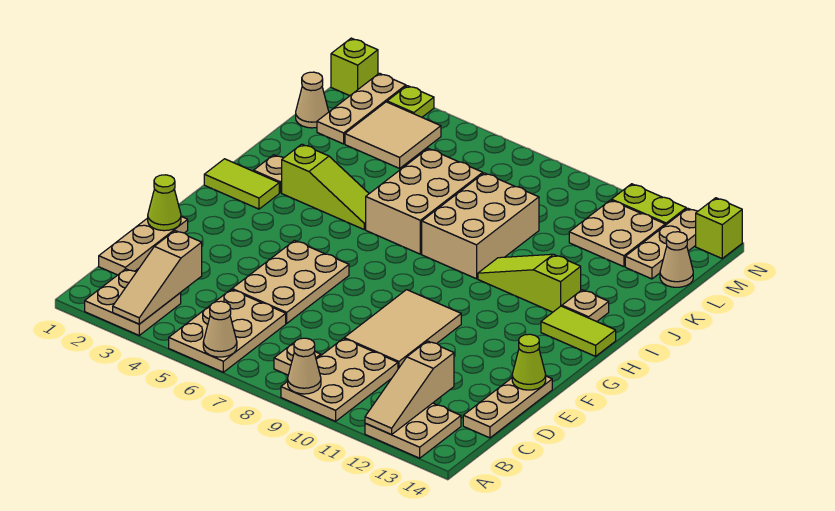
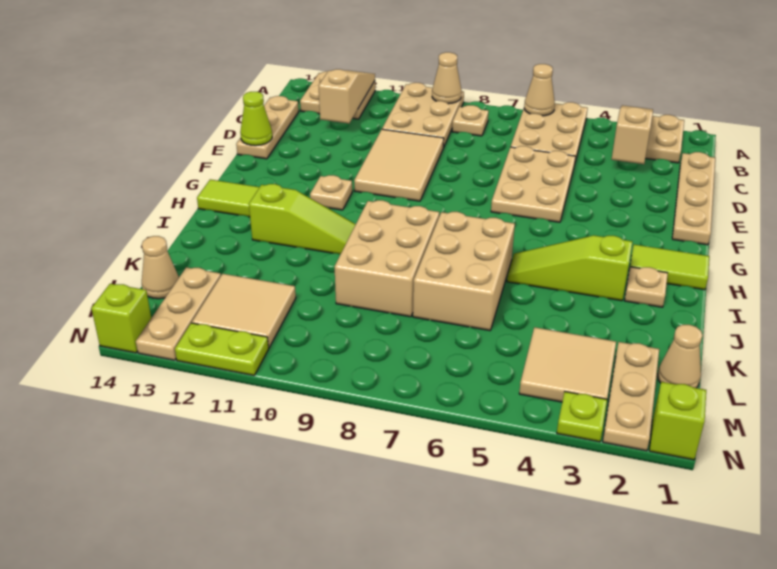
tan plate C1:E1 level 1 -> tan plate C1:F1 level 1
lime cone E1 level 2 -> none
tan plate I13 level 1 -> tan plate G11 level 1
tan plate L11:M12 level 1 -> tan tile L11:M12 level 1

